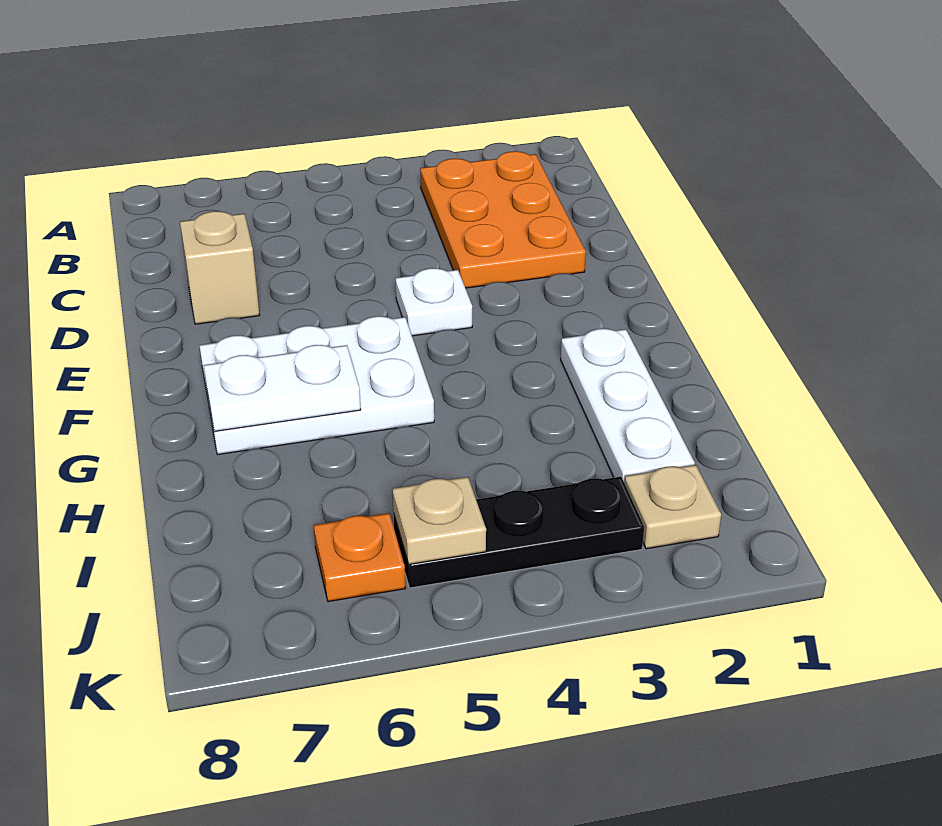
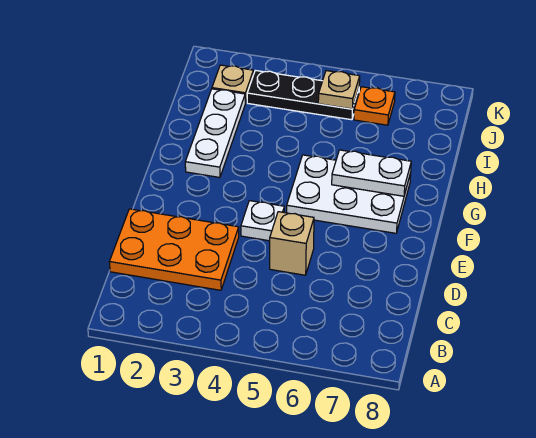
orange plate B2:D3 level 1 -> orange plate C1:D3 level 1
tan brick D7 level 1 -> tan brick D5 level 1

